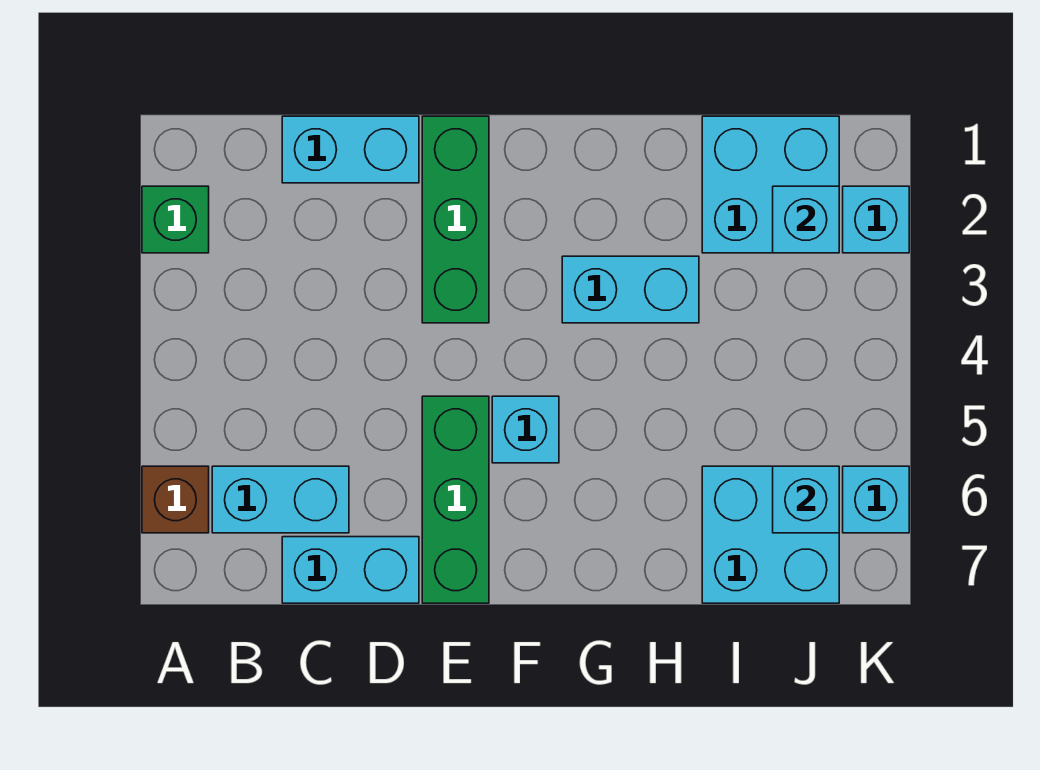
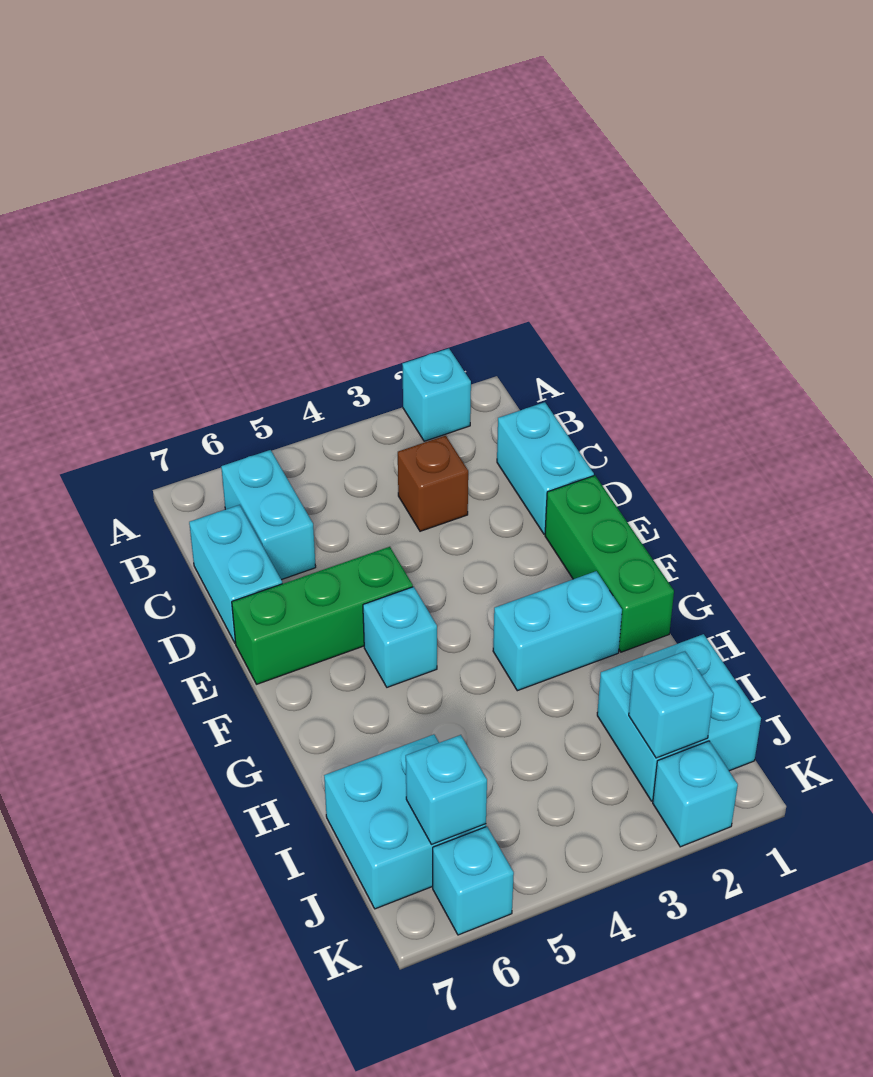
green brick A2 level 1 -> cyan brick A2 level 1
brown brick A6 level 1 -> brown brick C3 level 1
green brick E1:E3 level 1 -> green brick E1:G1 level 1
cyan brick G3:H3 level 1 -> cyan brick G2:G3 level 1

